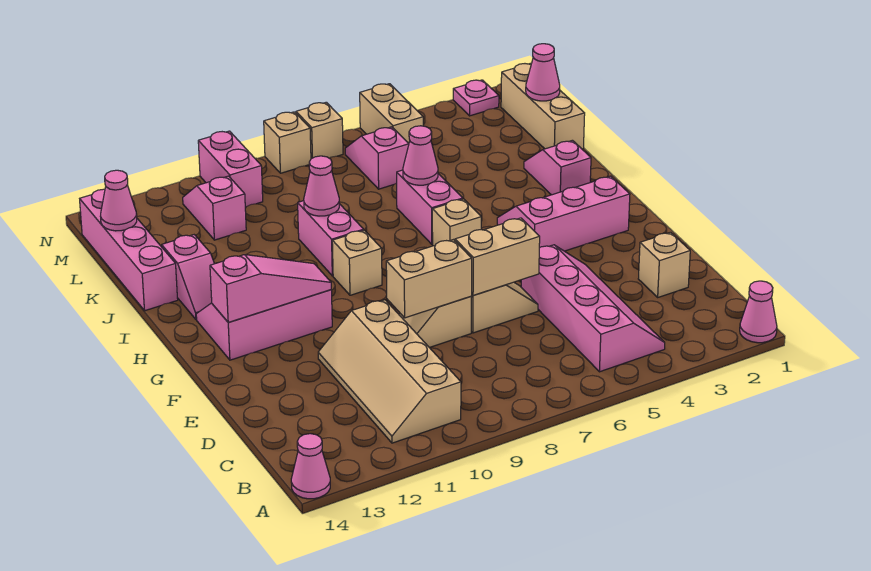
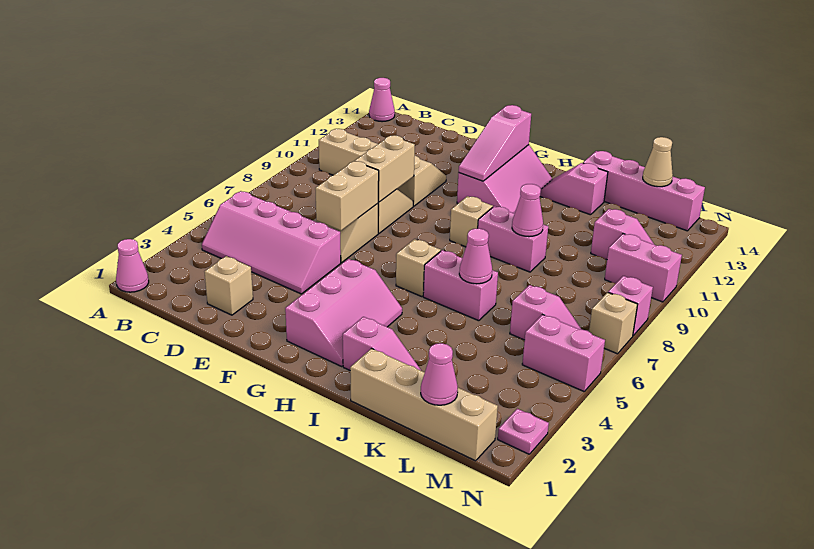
tan brick K1:M1 level 1 -> tan brick J1:M1 level 1
pink cone L14 level 2 -> tan cone L14 level 2
tan brick M5:N5 level 1 -> pink brick M5:N5 level 1
tan brick N8 level 1 -> pink brick N8 level 1

